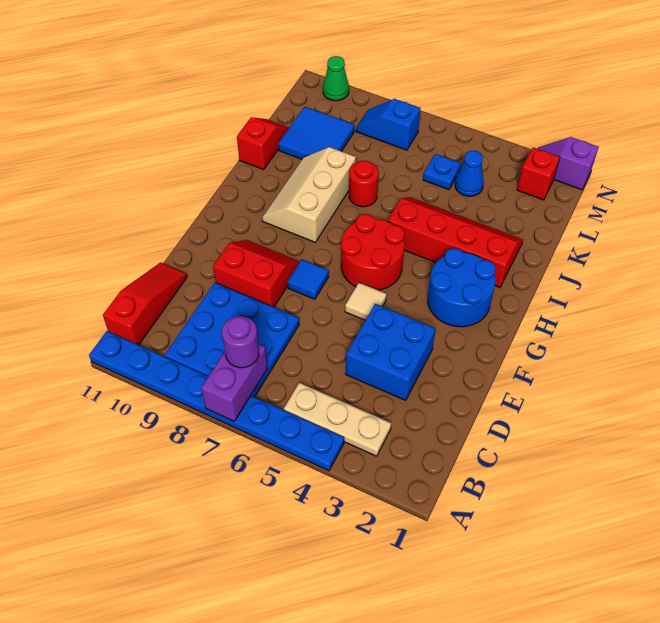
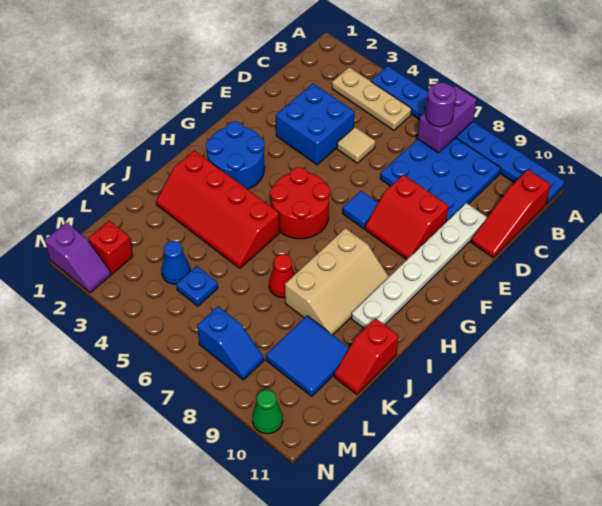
none -> white plate D10:I10 level 1
tan tile F5 level 1 -> tan tile D5 level 1
red round brick J7 level 1 -> red cone J7 level 1

